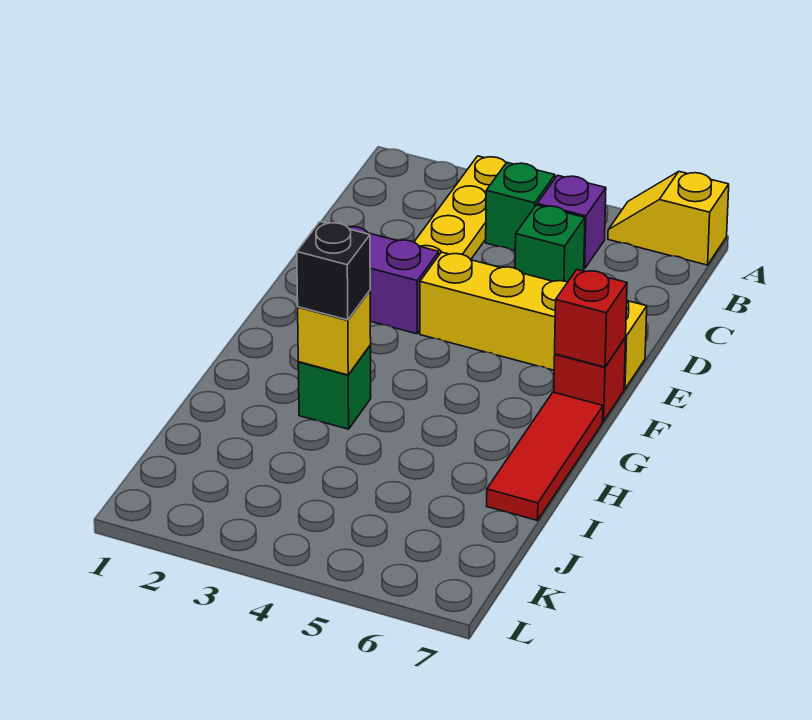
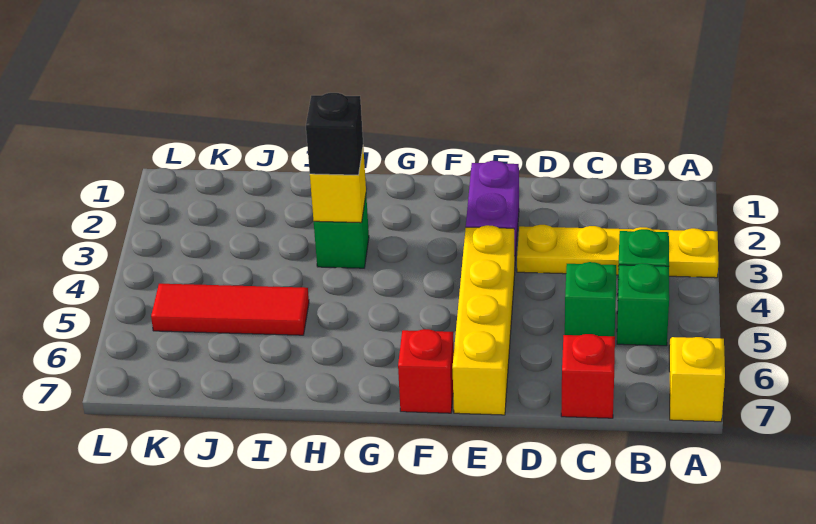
purple brick B5 level 1 -> green brick B5 level 1
red brick F7 level 2 -> red brick C7 level 1
red tile G7:I7 level 1 -> red tile I5:K5 level 1

